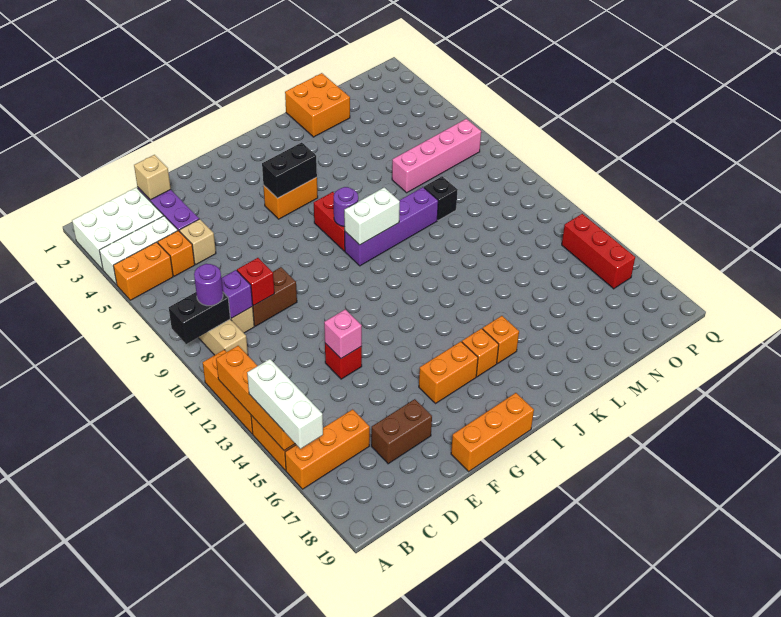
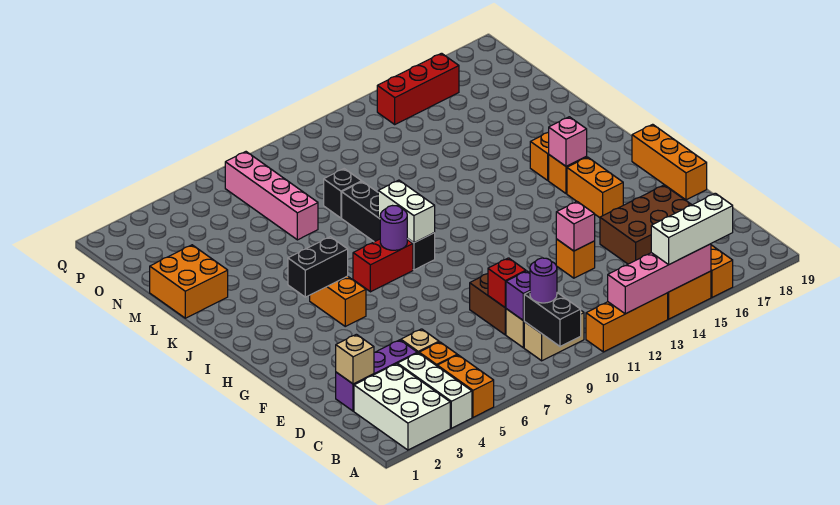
orange brick A12:A15 level 2 -> pink brick A12:A15 level 2
brown brick D17:E17 level 1 -> brown brick D15:E17 level 1
red brick E13 level 1 -> orange brick E13 level 1
black brick H5:I5 level 2 -> black brick I4:I5 level 2
purple brick I9:L9 level 1 -> black brick I9:L9 level 1
none -> pink brick I16 level 2

